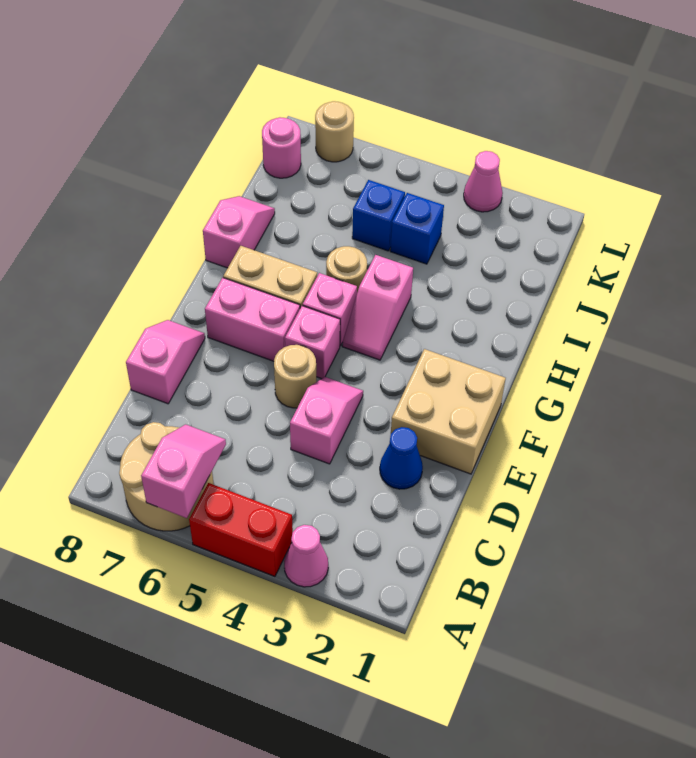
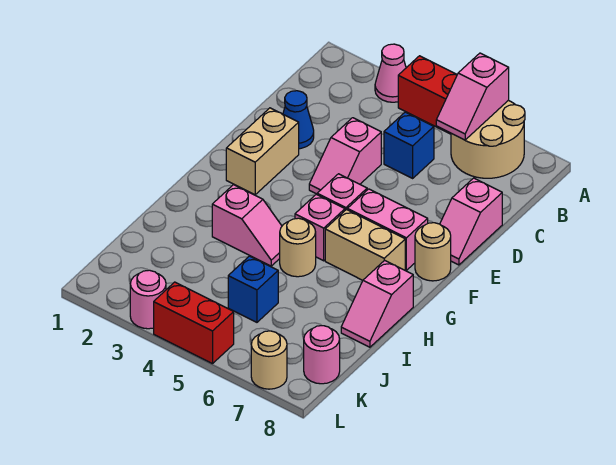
tan brick E1:F2 level 1 -> tan brick E2:F2 level 1
tan round brick E5 level 1 -> tan round brick F8 level 1
pink slope G4:H4 level 1 top H -> pink slope H3:H4 level 1 top 3
blue brick J4 level 1 -> blue brick C5 level 1
pink cone L3 level 1 -> pink round brick L3 level 1
none -> red brick L4:L5 level 1

